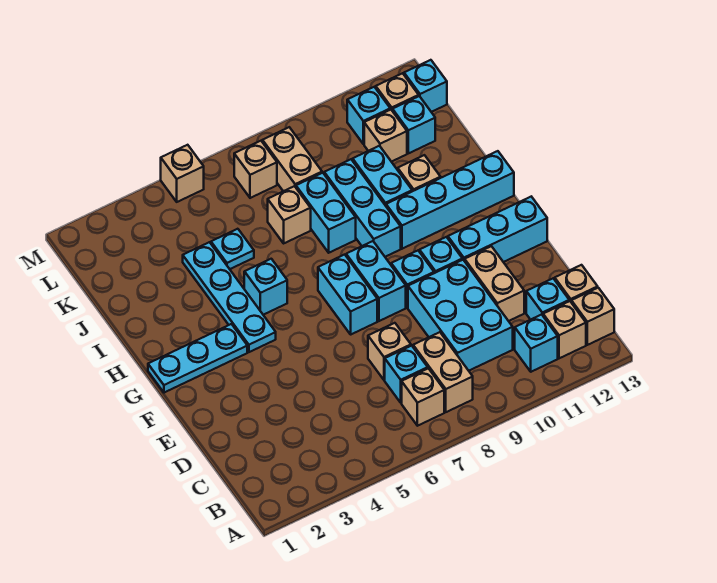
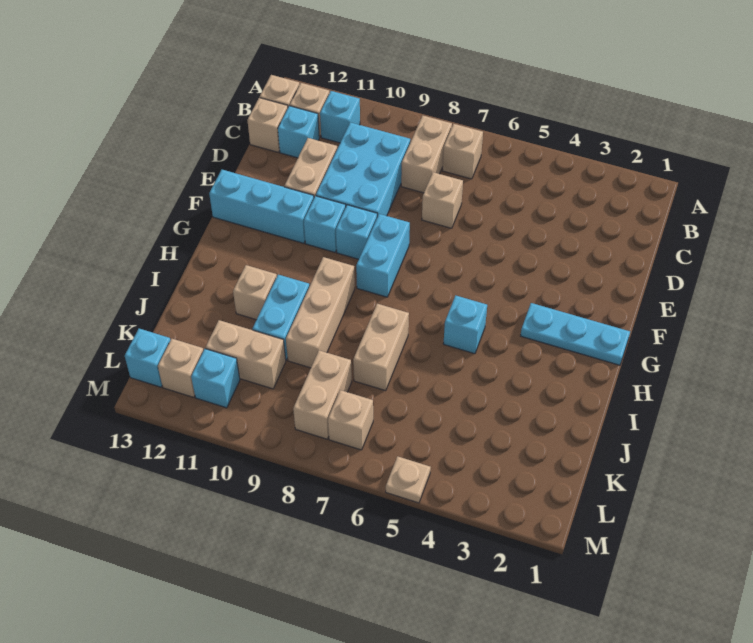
cyan brick C7 level 1 -> none
cyan brick F7:G7 level 1 -> none
cyan plate G4:J4 level 1 -> none
cyan brick H9:J9 level 1 -> tan brick H9:J9 level 1
cyan brick H10:H13 level 1 -> none
cyan brick I8:J8 level 1 -> none
cyan plate J5 level 1 -> none
tan brick J7 level 1 -> tan brick I7:J7 level 1
tan brick K11 level 1 -> tan brick K10:K11 level 1
cyan brick K12 level 1 -> none
tan brick M5 level 1 -> tan plate M5 level 1

